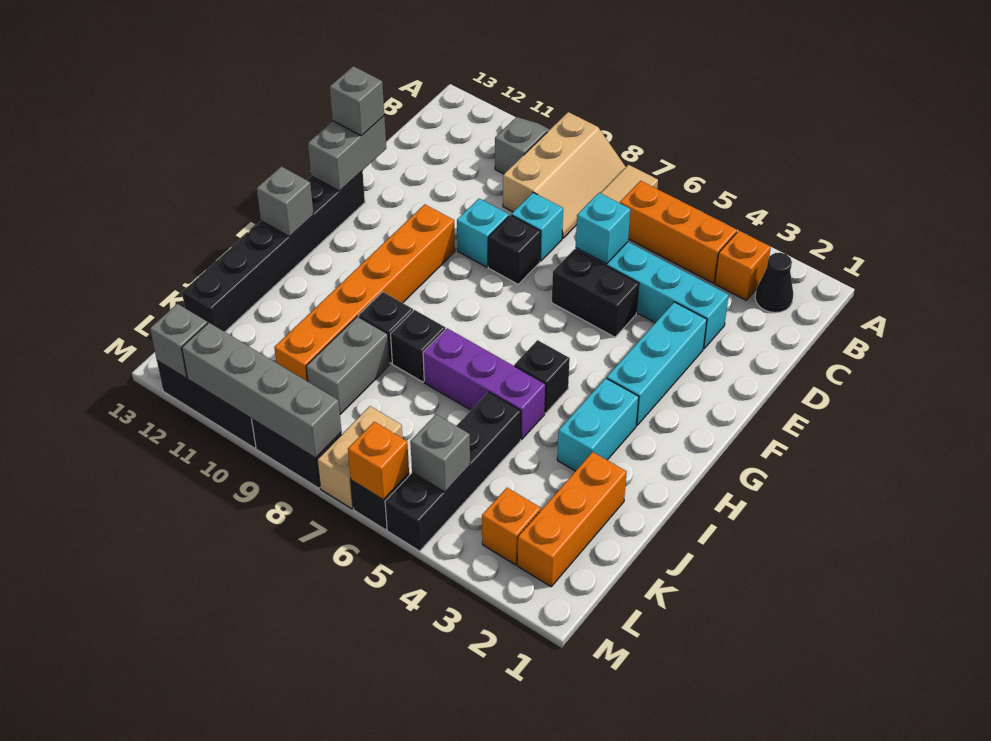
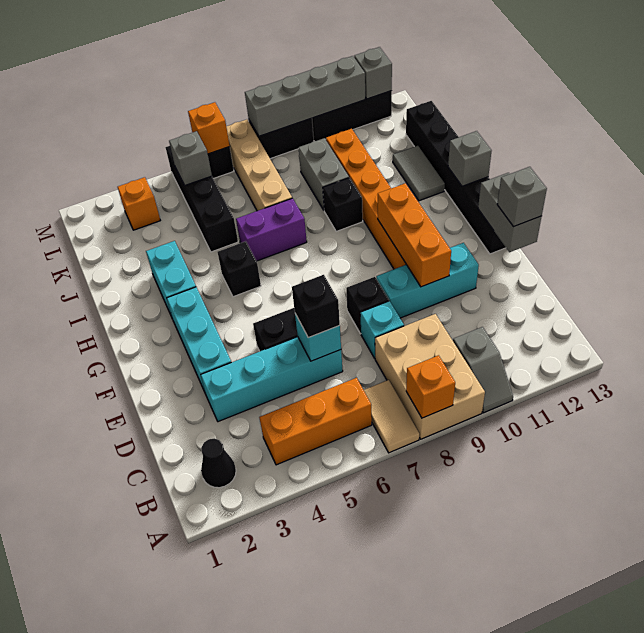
tan slope A8:C9 level 1 top 9 -> tan brick A8:C9 level 1
orange brick B3 level 1 -> orange brick A8 level 2
cyan brick E9 level 1 -> cyan brick E9:E11 level 1
purple brick I5:I7 level 1 -> purple brick I6:I7 level 1
black brick I8 level 1 -> black brick D6 level 3
none -> grey tile I12:J12 level 1
orange brick J2:L2 level 1 -> orange brick E10:G10 level 2
tan brick L7:M7 level 1 -> tan brick J7:M7 level 1

